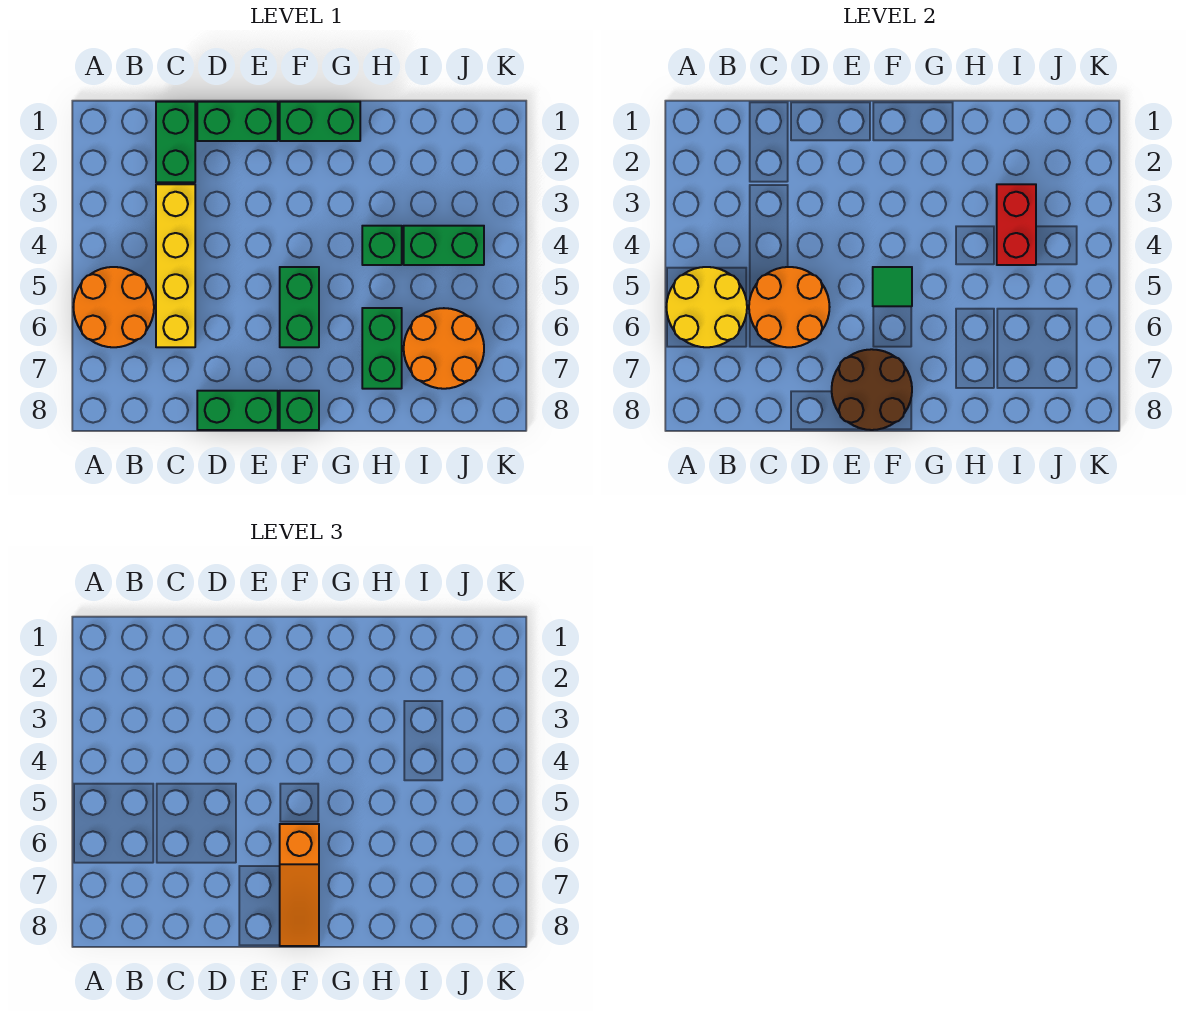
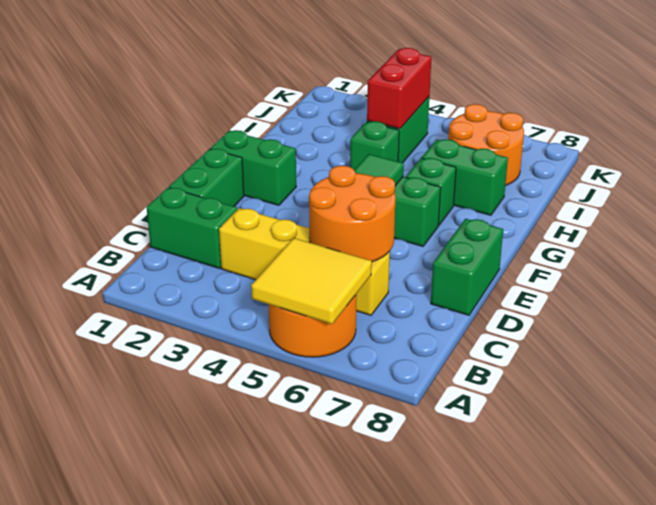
yellow round brick A5:B6 level 2 -> yellow tile A5:B6 level 2
brown round brick E7:F8 level 2 -> none
green brick F1:G1 level 1 -> green brick F1:F2 level 1
orange slope F6:F8 level 3 top 6 -> none
green brick F8 level 1 -> green brick G6 level 1
red brick I3:I4 level 2 -> red brick I4:J4 level 2

